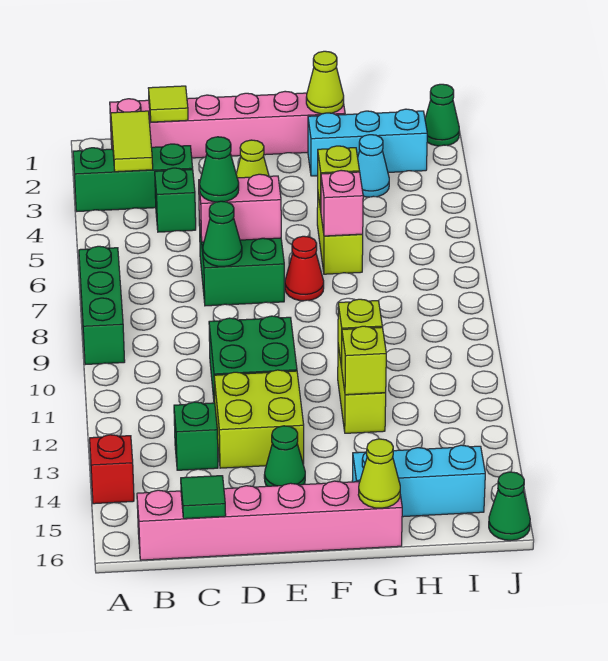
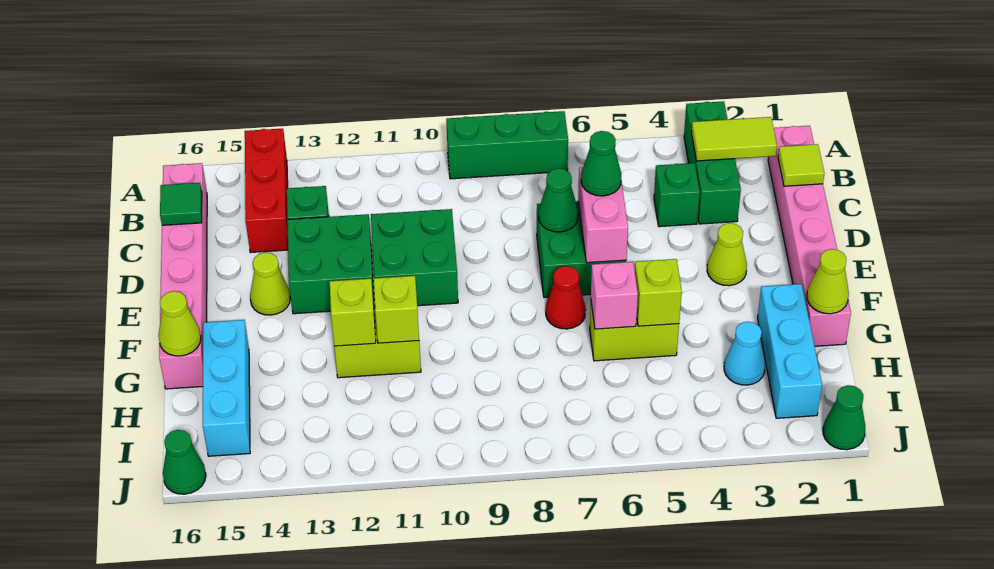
red brick A14 level 1 -> red brick A14:C14 level 1
lime brick D12:E13 level 1 -> green brick D12:E13 level 1
green cone E14 level 1 -> lime cone E14 level 1

